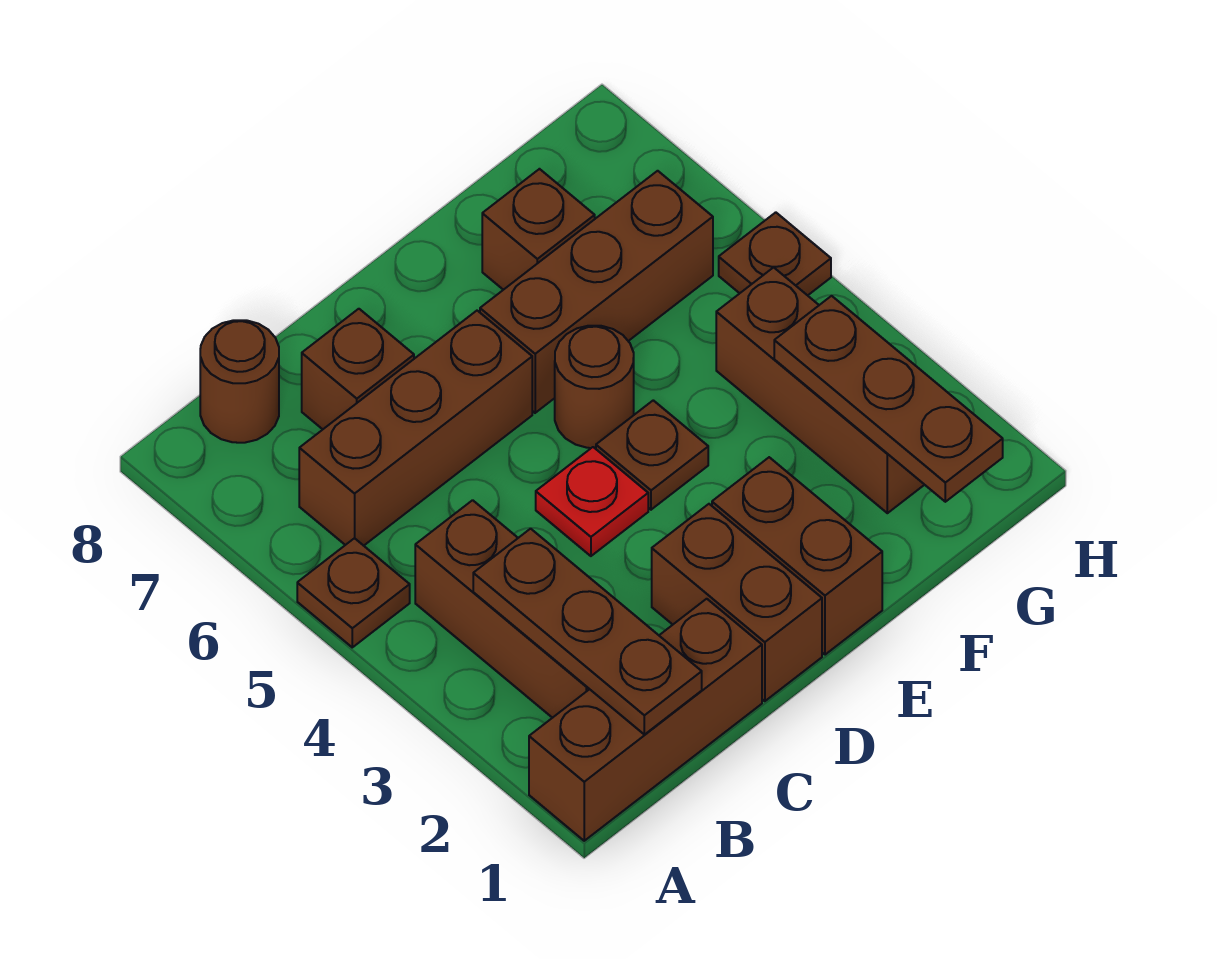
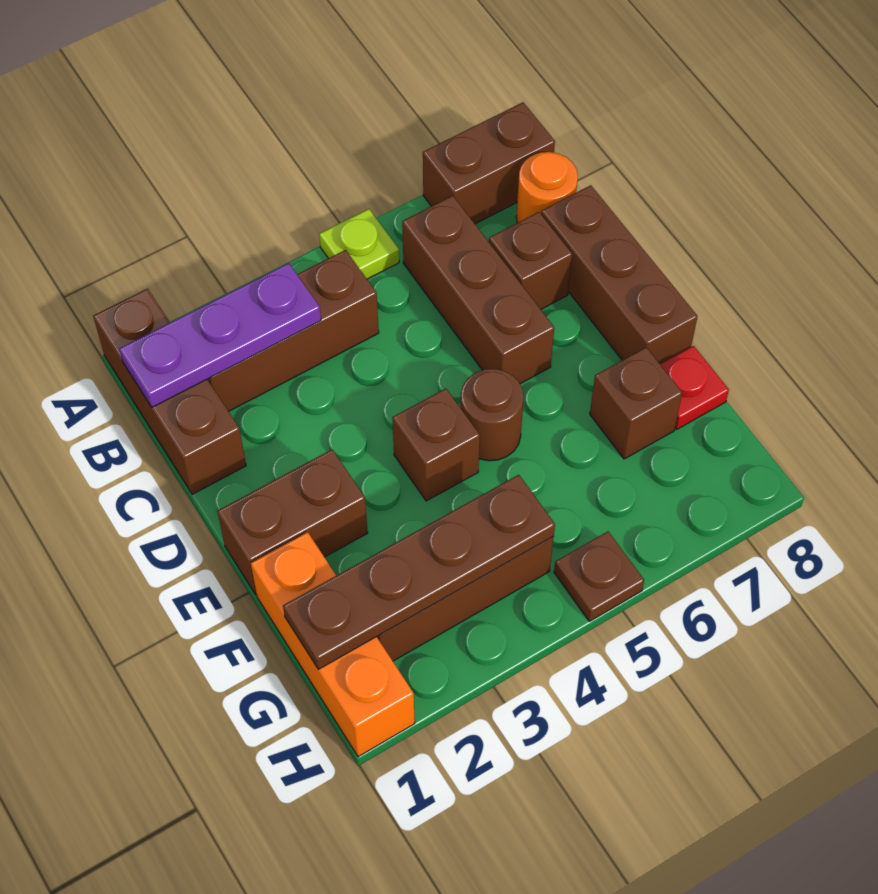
brown plate A5 level 1 -> lime plate A5 level 1
brown plate B1:B3 level 2 -> purple plate B1:B3 level 2
brown round brick B8 level 1 -> orange round brick B8 level 1
brown brick D1:D2 level 1 -> brown brick A7:A8 level 1
red plate D4 level 1 -> red plate F8 level 1
brown plate E4 level 1 -> brown brick E4 level 1
brown brick E6:G6 level 1 -> brown brick C8:E8 level 1
none -> orange brick F1:H1 level 1
brown plate G1:G3 level 2 -> brown plate G1:G4 level 2

